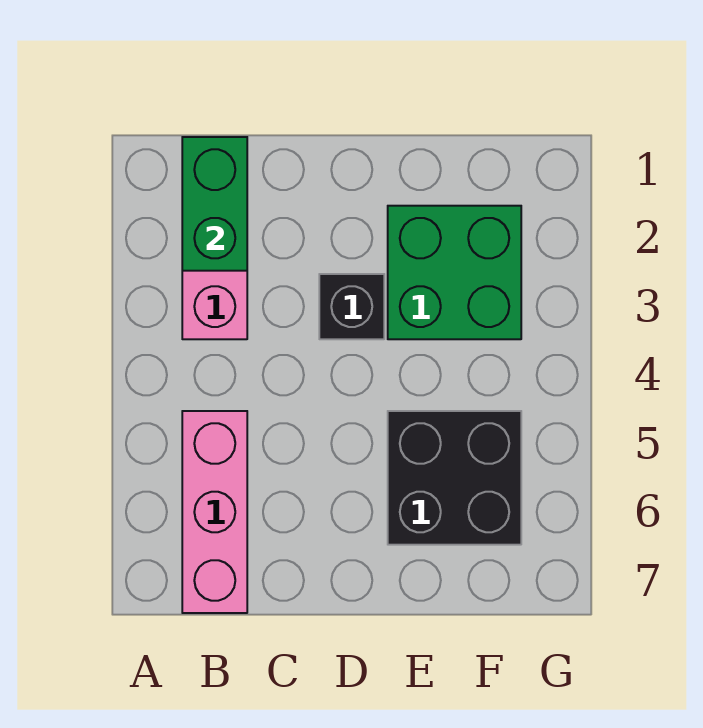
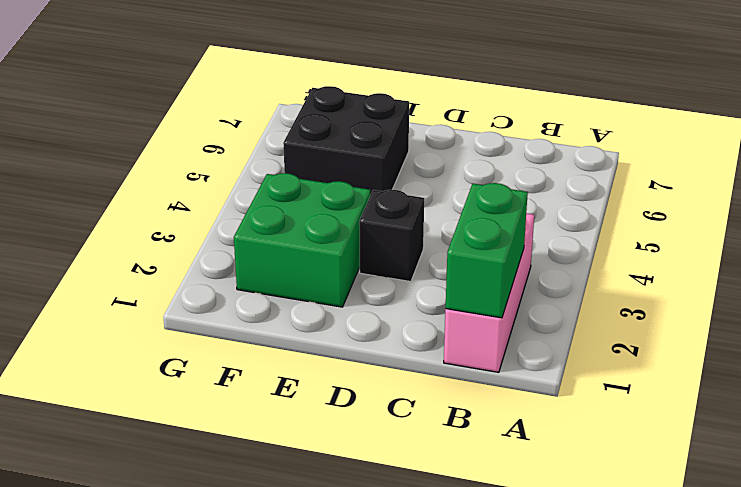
pink brick B5:B7 level 1 -> none

